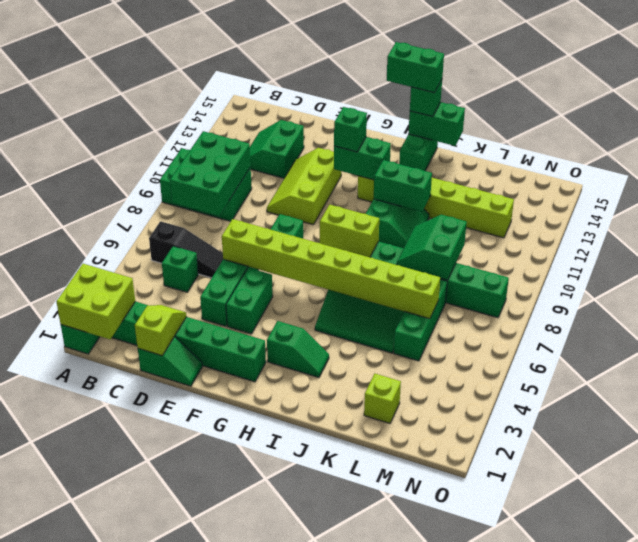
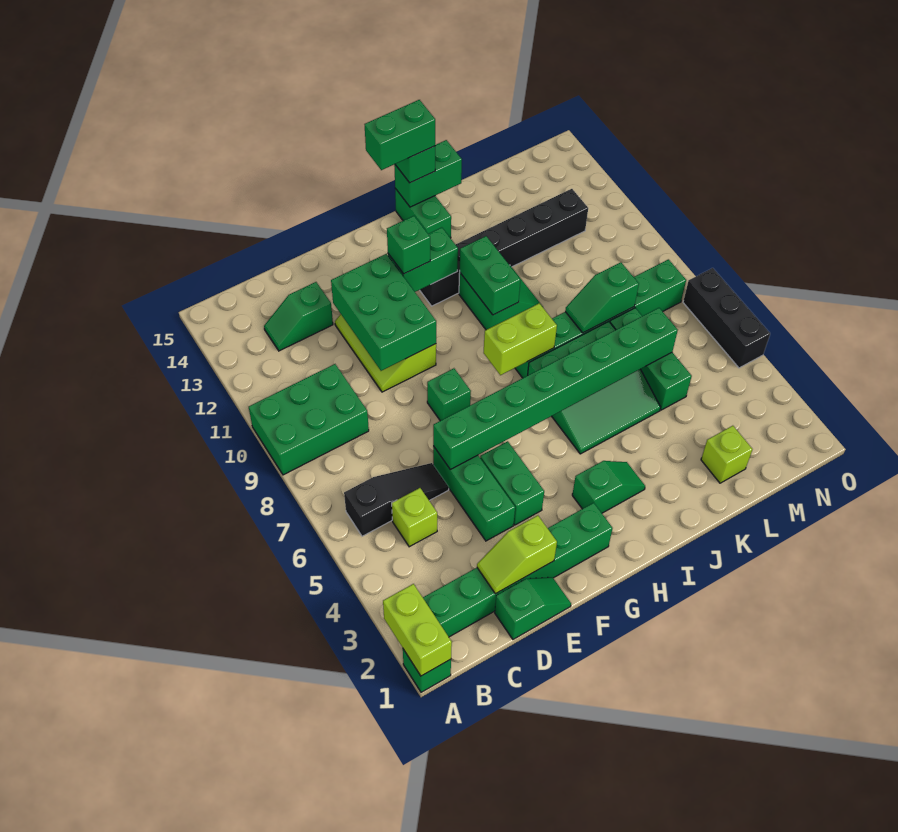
lime brick A1:B2 level 2 -> lime brick A1:A2 level 2
green brick B8:C10 level 2 -> green brick E10:F12 level 2
green brick C5 level 1 -> lime brick C5 level 1
green slope C12:D13 level 1 top D -> green slope C13:D13 level 1 top D
lime slope D1:D2 level 2 top 1 -> lime slope D2:E2 level 2 top E
lime brick E6:L6 level 2 -> green brick E6:L6 level 2
lime brick H12:M12 level 1 -> black brick H12:M12 level 1
green brick I11:J11 level 2 -> green brick I10:I11 level 2
green slope K8:L9 level 2 top L -> green slope K8:L8 level 2 top L
none -> black brick O5:O7 level 1

